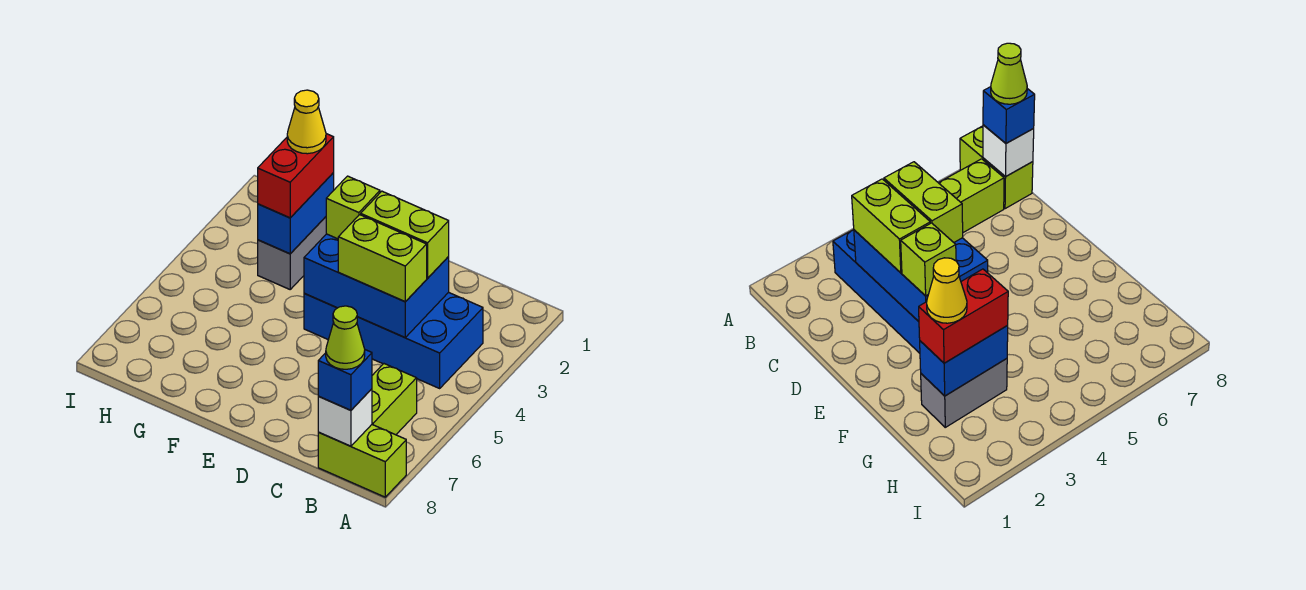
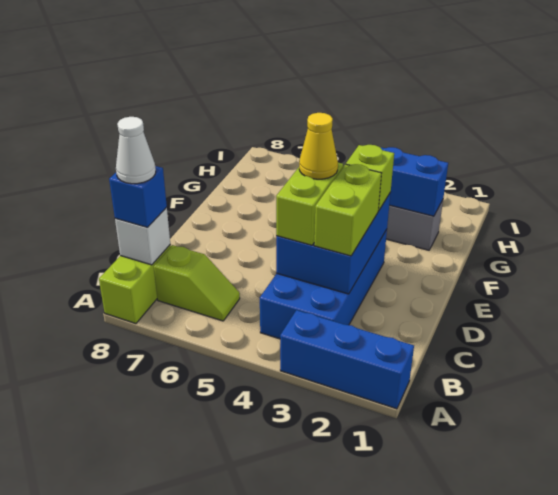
none -> blue brick A1:A3 level 1
lime brick B6:B7 level 1 -> lime slope B6:B7 level 1 top 7
lime cone B8 level 4 -> white cone B8 level 4
red brick G2:G3 level 3 -> none
yellow cone G2 level 4 -> yellow cone D4 level 4

